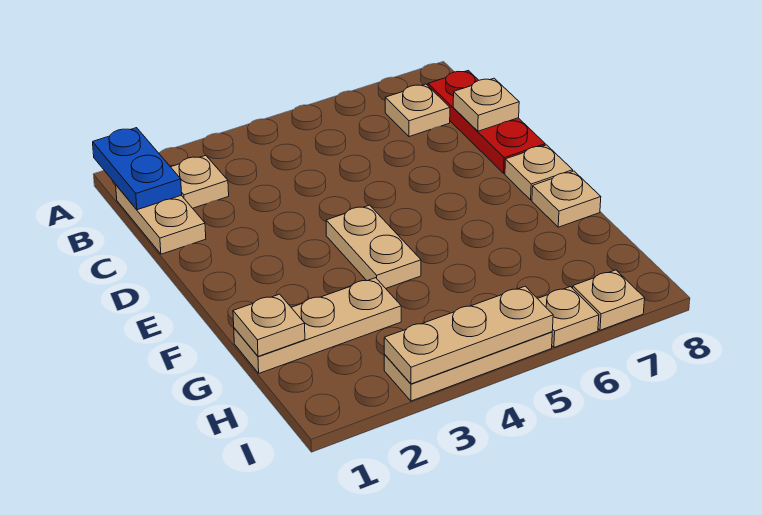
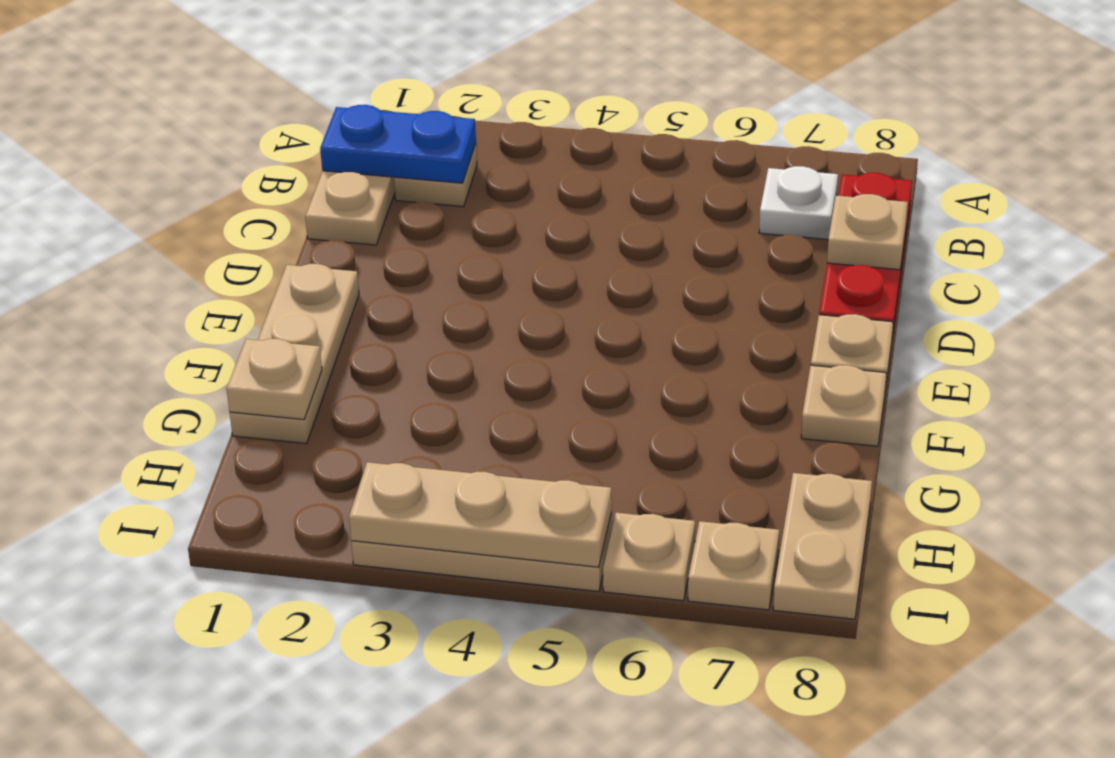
blue plate A1:B1 level 2 -> blue plate B1:B2 level 2
tan plate B7 level 1 -> white plate B7 level 1
tan plate E4:F4 level 1 -> tan plate H8:I8 level 1
tan plate G1:G3 level 1 -> tan plate E1:G1 level 1

